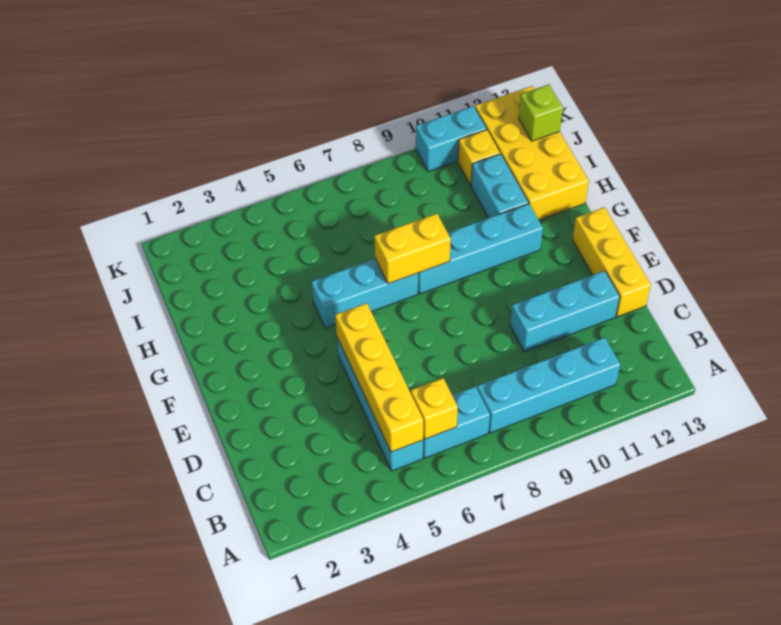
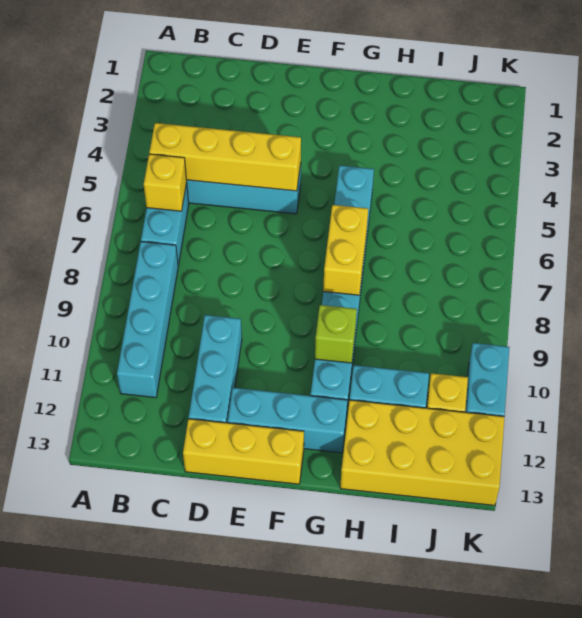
none -> cyan brick E12:G12 level 1
lime brick J13 level 2 -> lime brick G10 level 2

